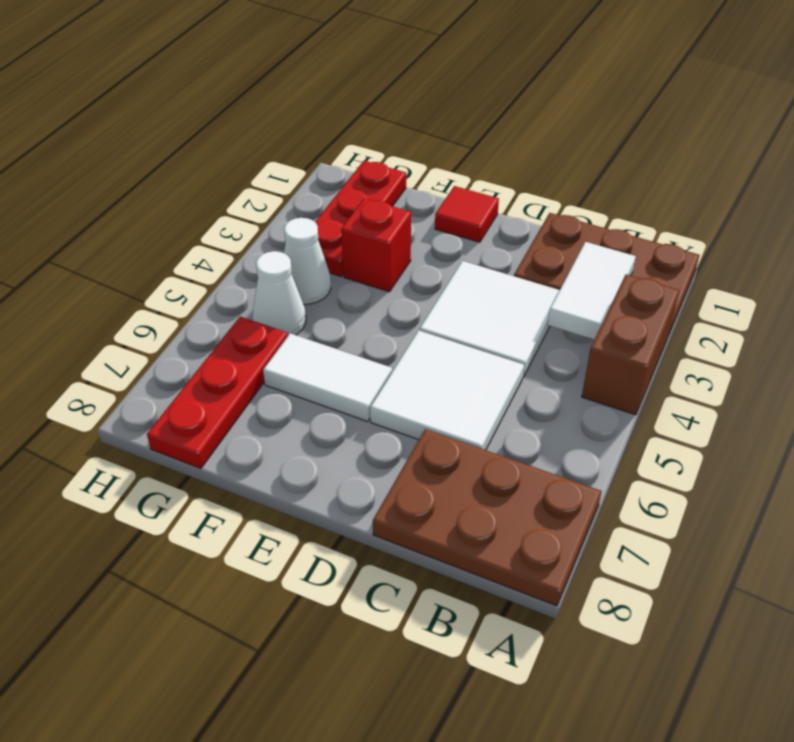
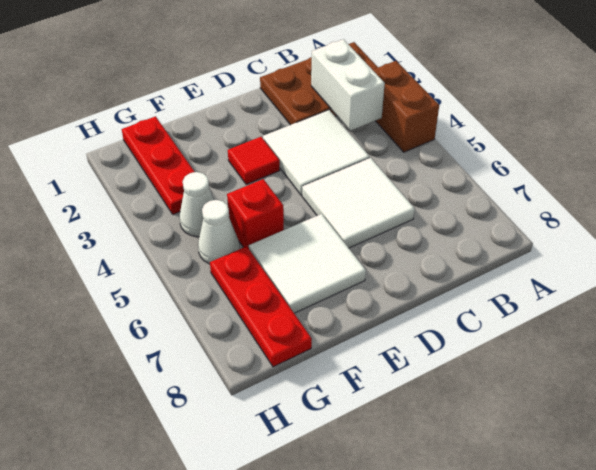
brown plate A7:C8 level 1 -> none
white tile B2:B3 level 2 -> white brick B2:B3 level 2
red tile E1 level 1 -> red tile E3 level 1
white tile E6:F6 level 1 -> white tile E6:F7 level 1
red brick F3 level 1 -> red brick F5 level 1

